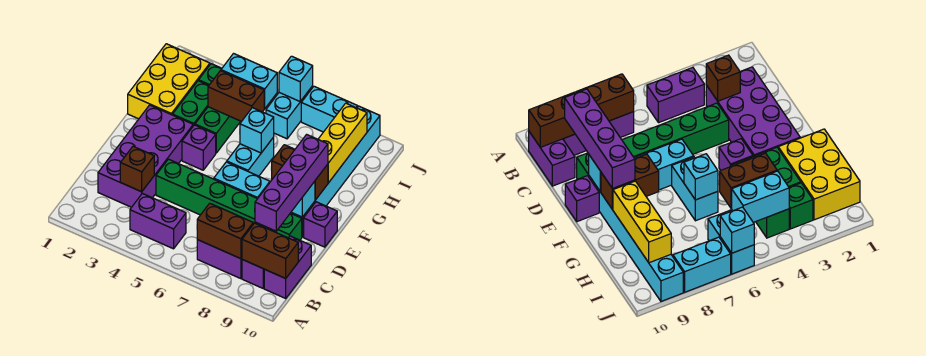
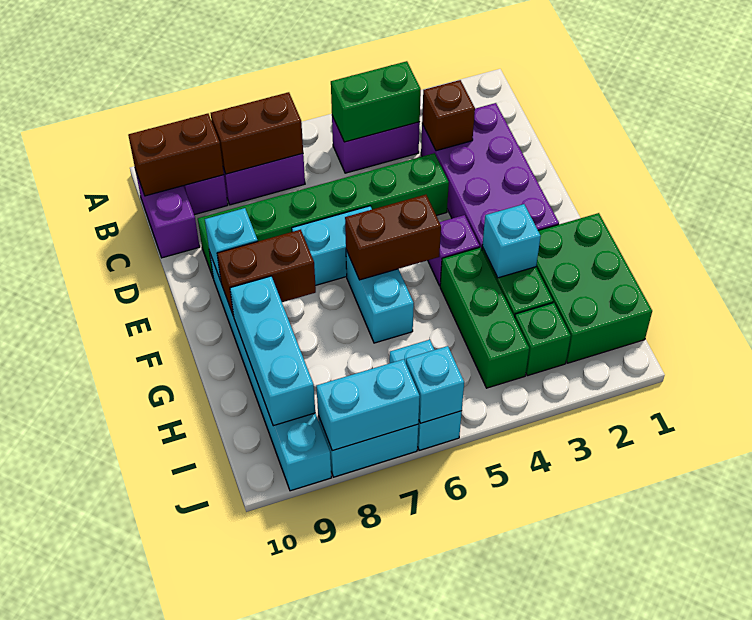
none -> green brick B4:B5 level 2
purple brick C9:F9 level 3 -> none
purple brick E10 level 1 -> none
yellow brick G1:I2 level 1 -> green brick G1:I2 level 1
cyan brick G6 level 2 -> cyan brick G3 level 2
yellow brick G9:I9 level 2 -> cyan brick G9:I9 level 2
brown brick H4:H5 level 2 -> brown brick F5:F6 level 2
cyan brick I4:I5 level 2 -> cyan brick J7:J8 level 2

